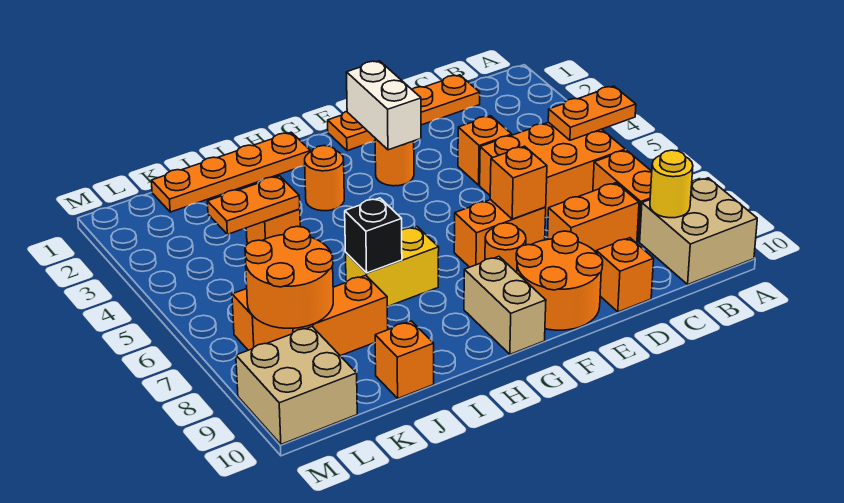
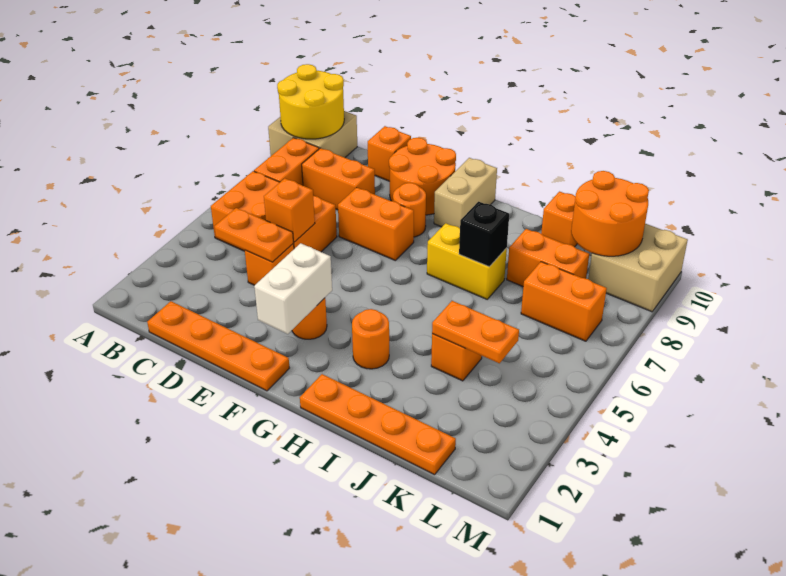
orange plate A5:B5 level 2 -> orange plate C4:D4 level 2
yellow round brick B9 level 2 -> yellow round brick A9:B10 level 2
orange brick E7 level 2 -> orange brick D5 level 2
orange round brick K7:L8 level 2 -> orange round brick K9:L10 level 2

